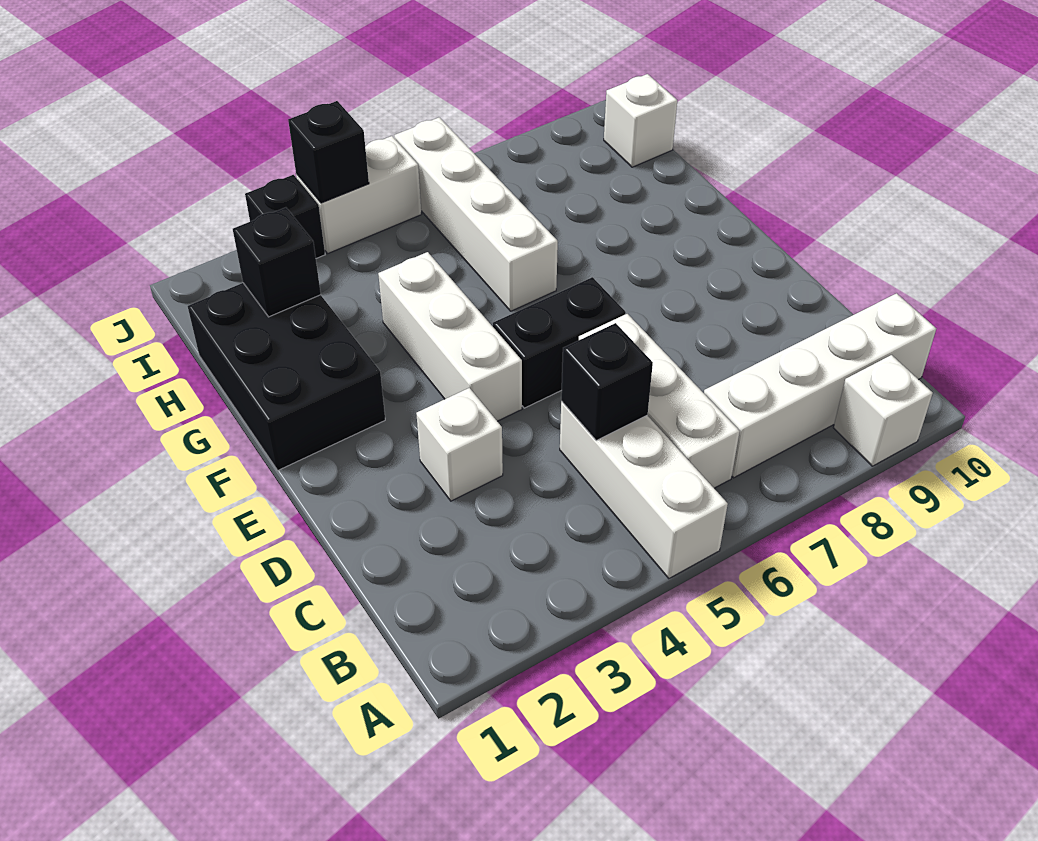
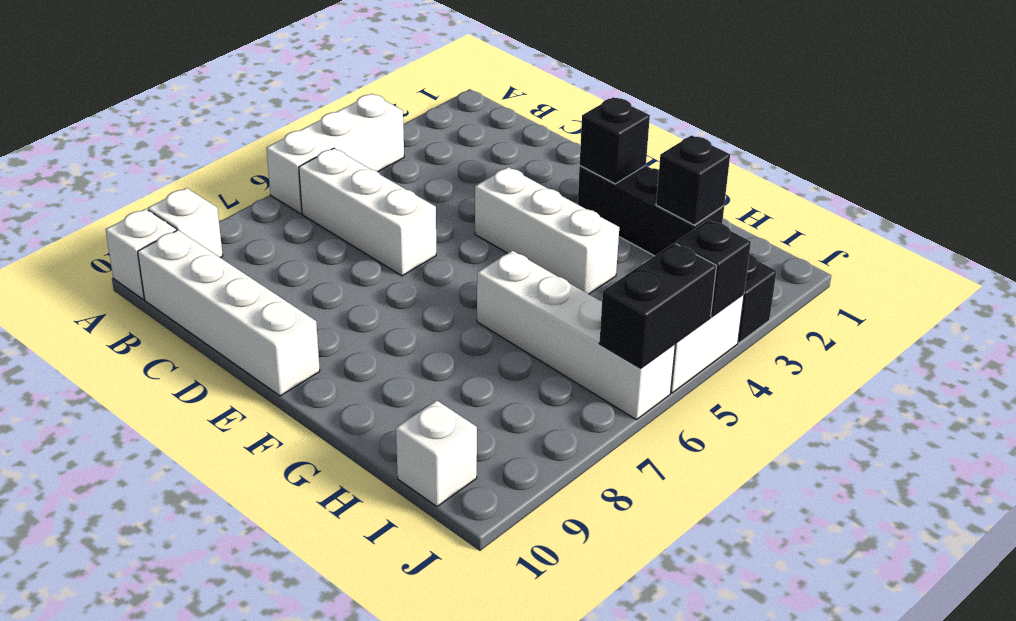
white brick A5:C5 level 1 -> white brick A4:A6 level 1
white brick B7:B10 level 1 -> white brick B10:E10 level 1
black brick C5 level 2 -> black brick F2 level 2
white brick D3 level 1 -> white brick A10 level 1
black brick E5:E6 level 1 -> black brick J5:J6 level 2
black brick F1:H2 level 1 -> black brick F2:H2 level 1

